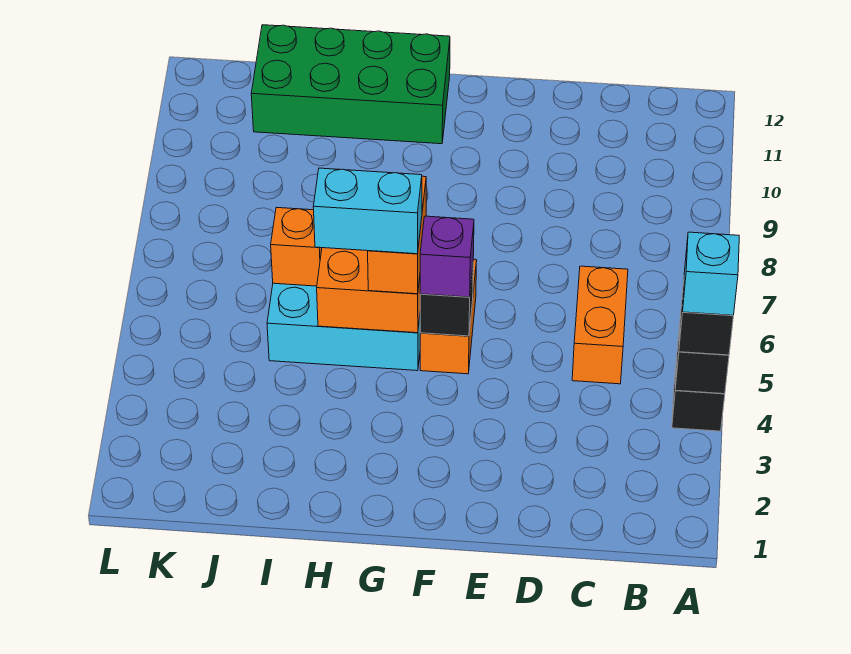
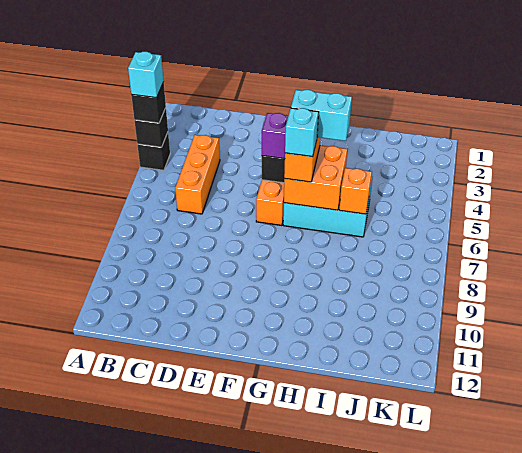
orange brick C5:C6 level 1 -> orange brick C4:C6 level 1
none -> cyan brick G6 level 4
green brick G11:J12 level 1 -> none

